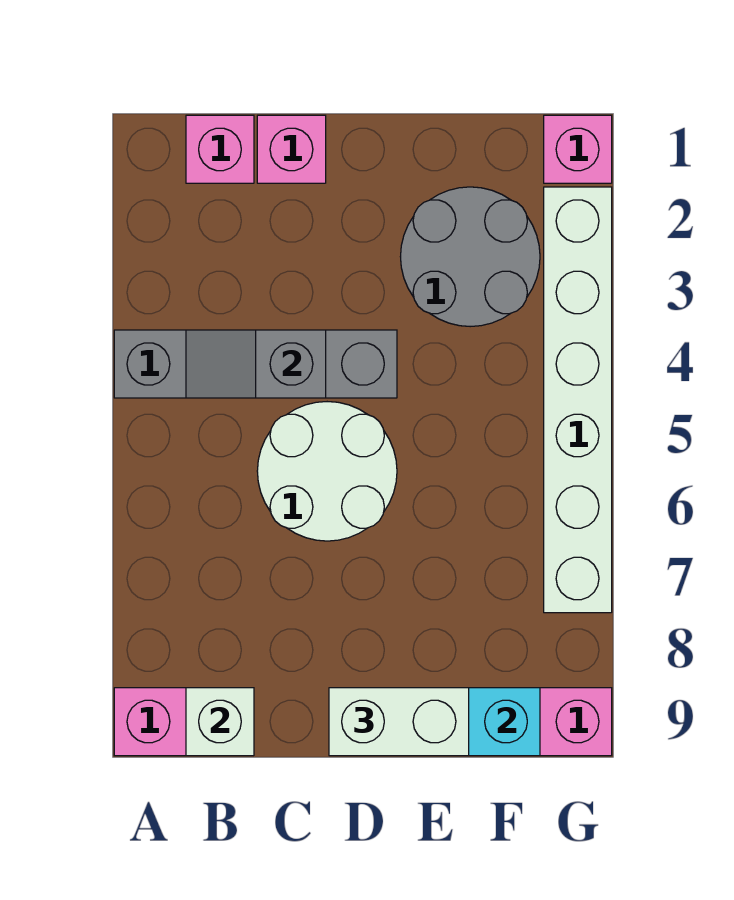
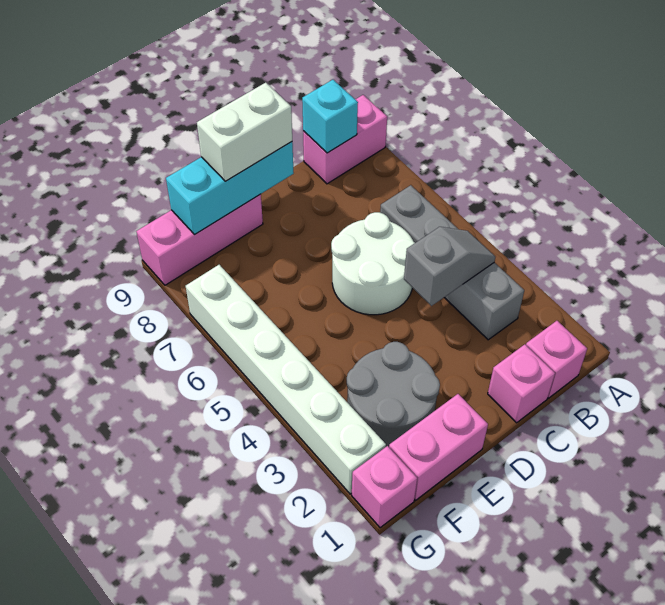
grey brick A4:D4 level 1 -> grey brick B3:B6 level 1
white brick B9 level 2 -> cyan brick B9 level 2
none -> pink brick E1:F1 level 1

